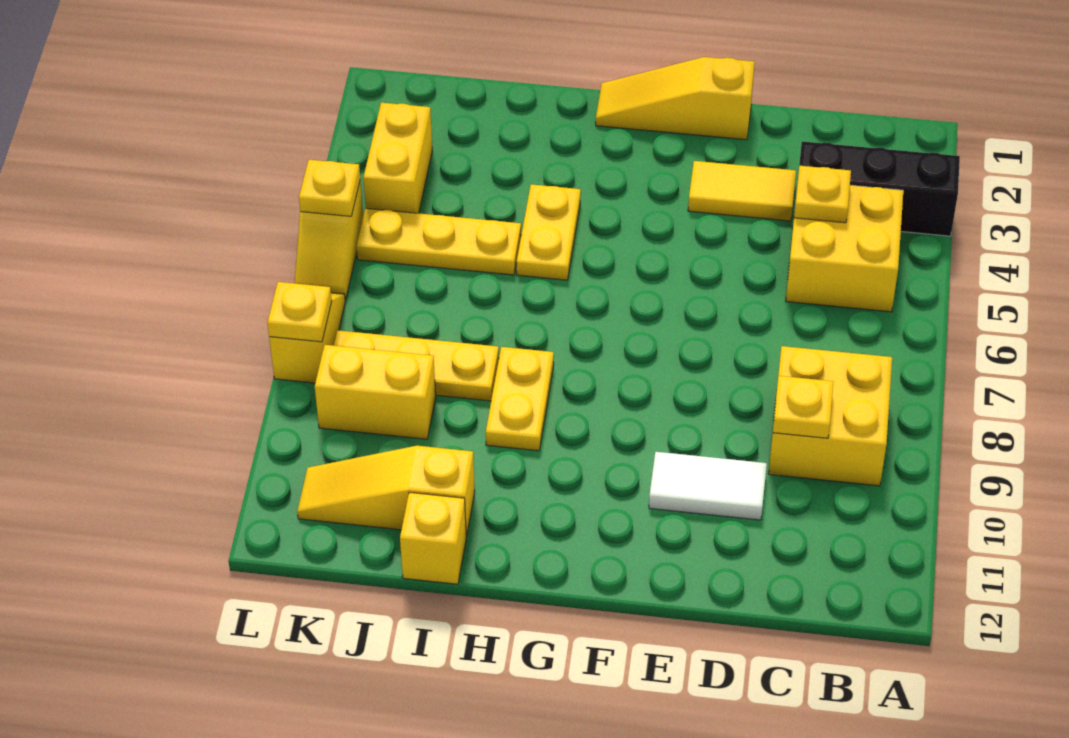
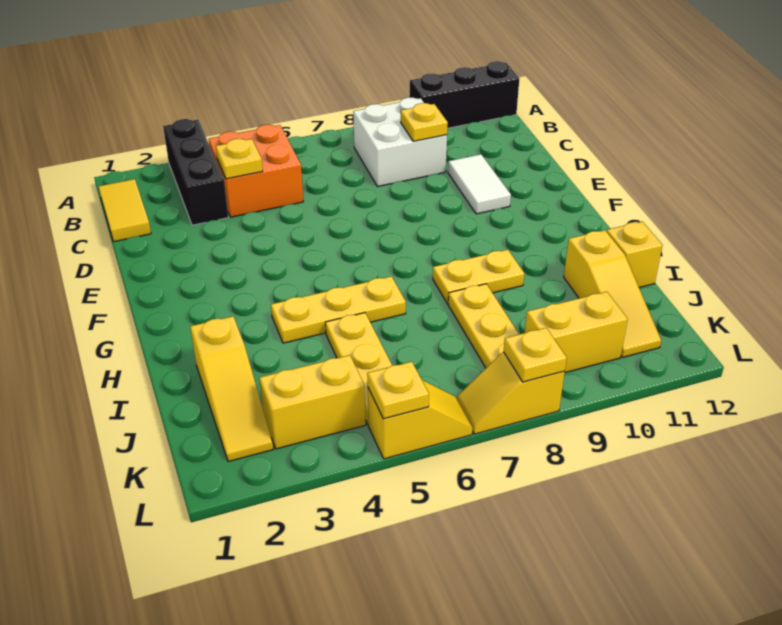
none -> black brick A10:A12 level 1
yellow brick B4:C5 level 1 -> orange brick B4:C5 level 1
yellow brick B8:C9 level 1 -> white brick B8:C9 level 1
yellow tile D3:E3 level 1 -> yellow tile B1:C1 level 1
yellow slope E1:G1 level 1 top E -> yellow slope I2:K2 level 1 top I
yellow plate H4:H5 level 1 -> yellow plate H4:H6 level 1
yellow brick J9:K9 level 1 -> yellow brick K9:K10 level 1

